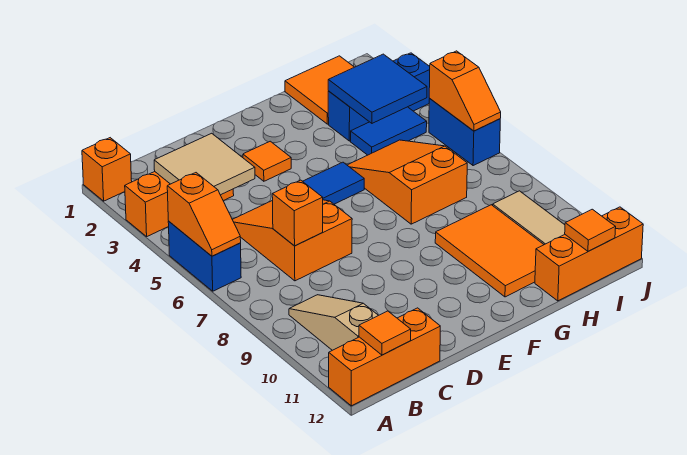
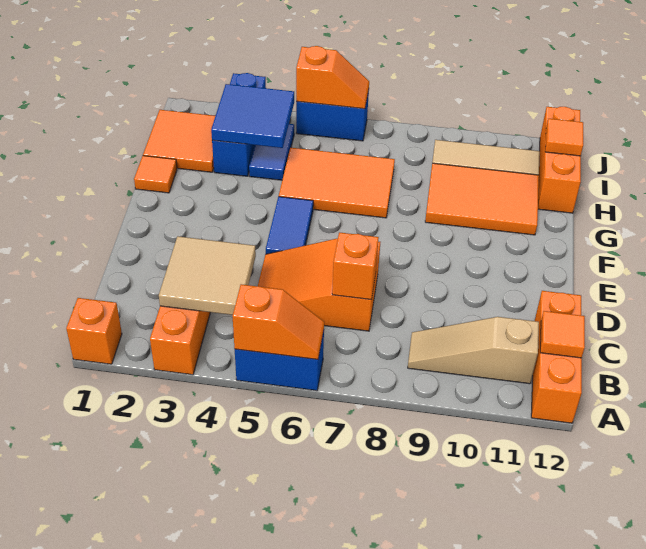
orange tile E3 level 1 -> orange tile G1 level 1
orange slope G5:H7 level 1 top 7 -> orange tile G5:H7 level 1

